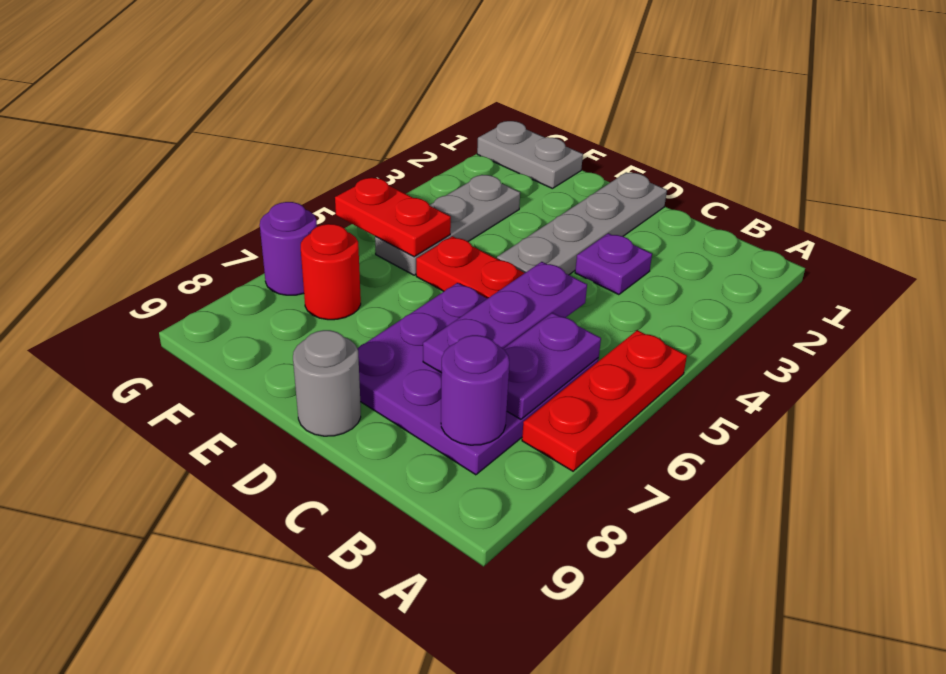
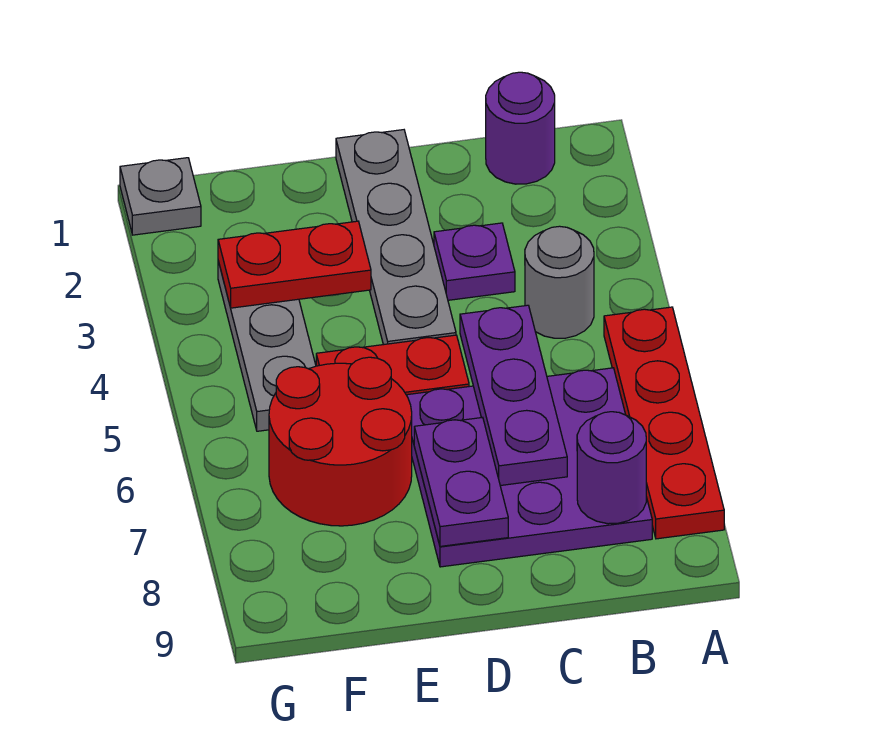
red plate A5:A7 level 1 -> red plate A5:A8 level 1
purple plate B6:B7 level 2 -> purple plate D7:D8 level 2
grey round brick D9 level 1 -> grey round brick B4 level 1
grey plate F1:G1 level 1 -> grey plate G1 level 1
red plate F5:G5 level 2 -> red plate E3:F3 level 2
red round brick F7 level 1 -> red round brick E6:F7 level 1
purple round brick G7 level 1 -> purple round brick B1 level 1

